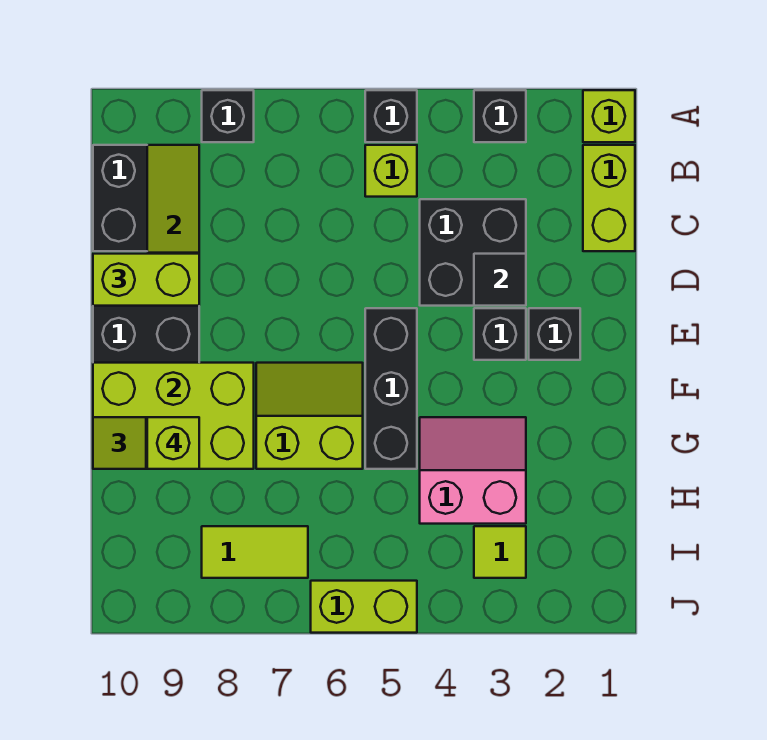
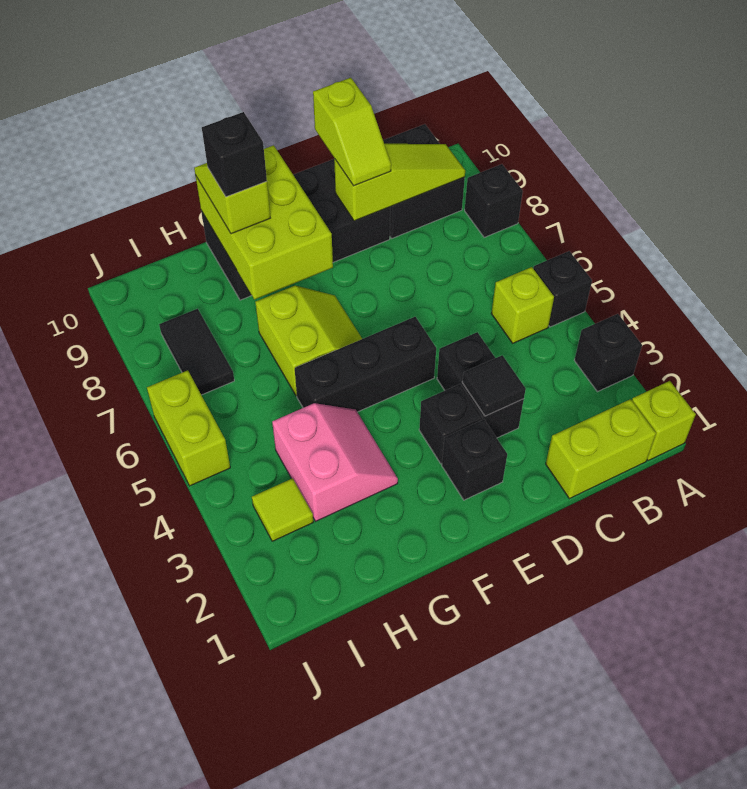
black brick C3:D4 level 1 -> black brick D3:D4 level 1
lime brick D9:D10 level 3 -> lime slope D9:D10 level 3 top 10
lime brick G9 level 4 -> black brick G9 level 4
lime tile I7:I8 level 1 -> black tile I7:I8 level 1

